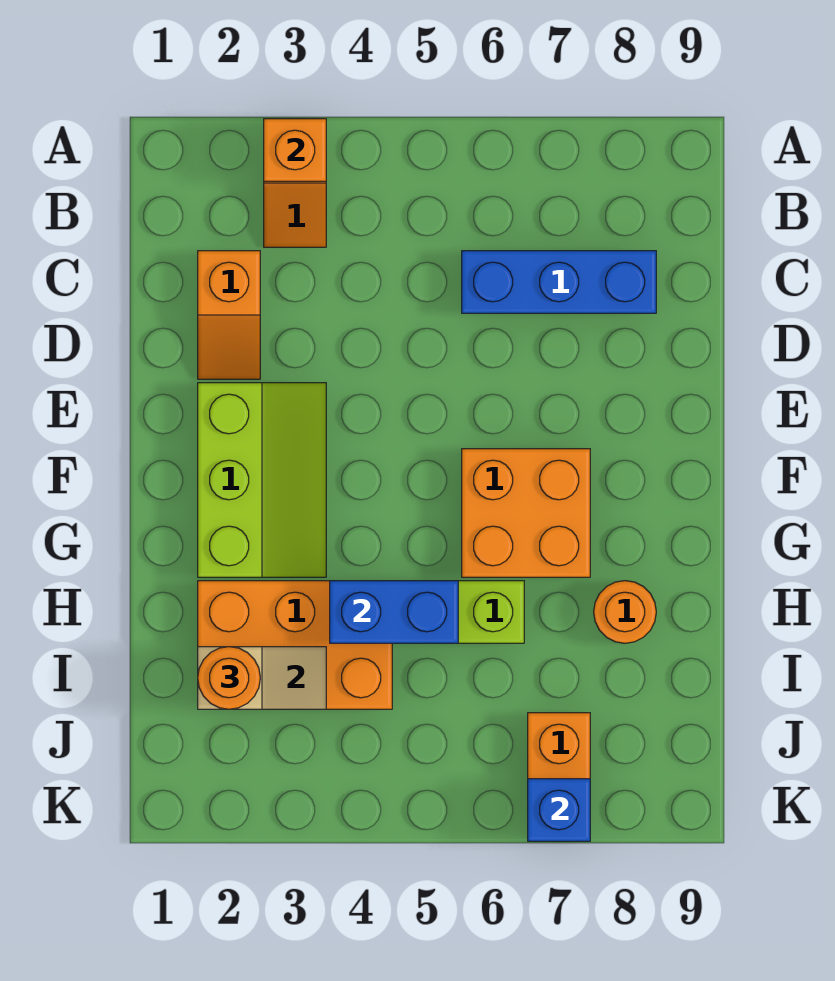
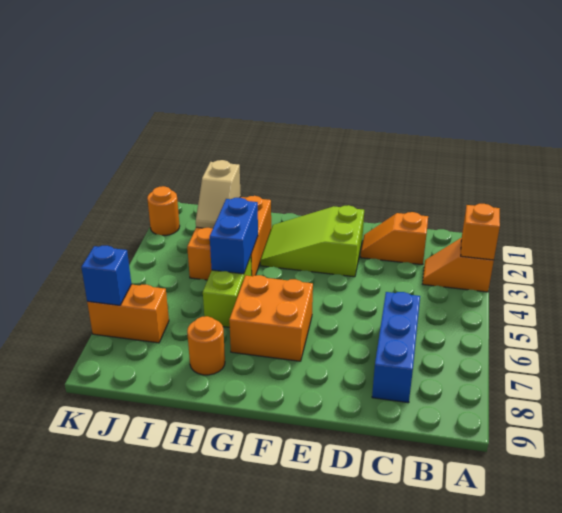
lime slope E2:G3 level 1 top 2 -> lime slope E2:G3 level 1 top E
orange round brick I2 level 3 -> orange round brick K2 level 1

